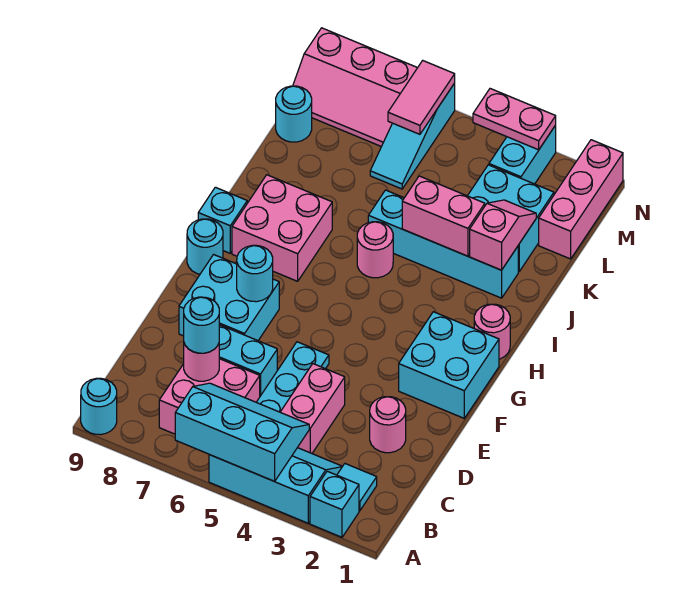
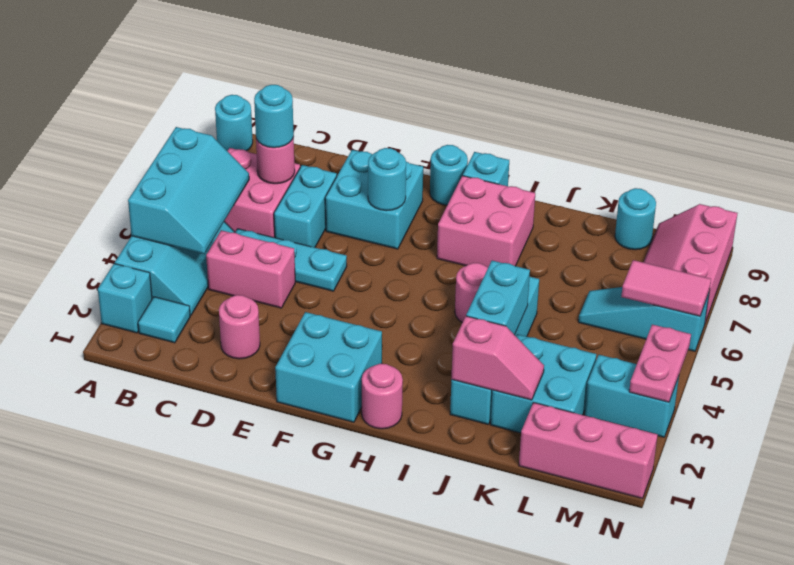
pink brick J3:J4 level 2 -> cyan brick J3:J4 level 2

